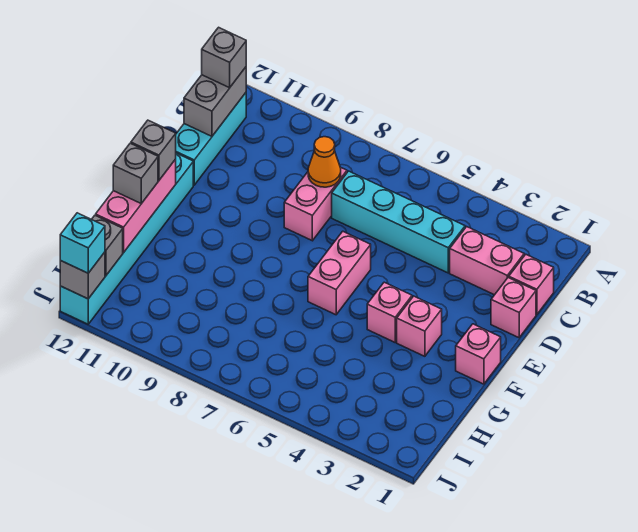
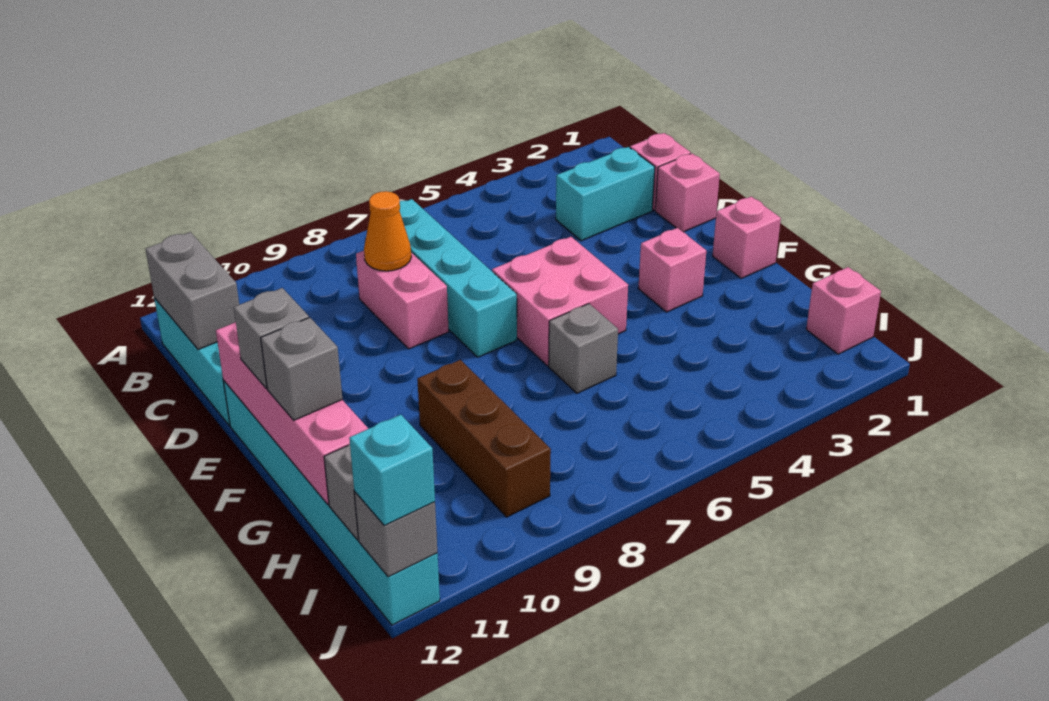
grey brick B12 level 3 -> grey brick G6 level 1
pink brick C2:C3 level 1 -> cyan brick C2:C3 level 1
cyan brick C4:C7 level 1 -> cyan brick B7:E7 level 1
pink brick E6:F6 level 1 -> pink brick E5:F6 level 1
pink brick F4 level 1 -> pink brick I1 level 1
pink brick F12:H12 level 2 -> pink brick E12:H12 level 2
none -> brown brick G9:I9 level 1

